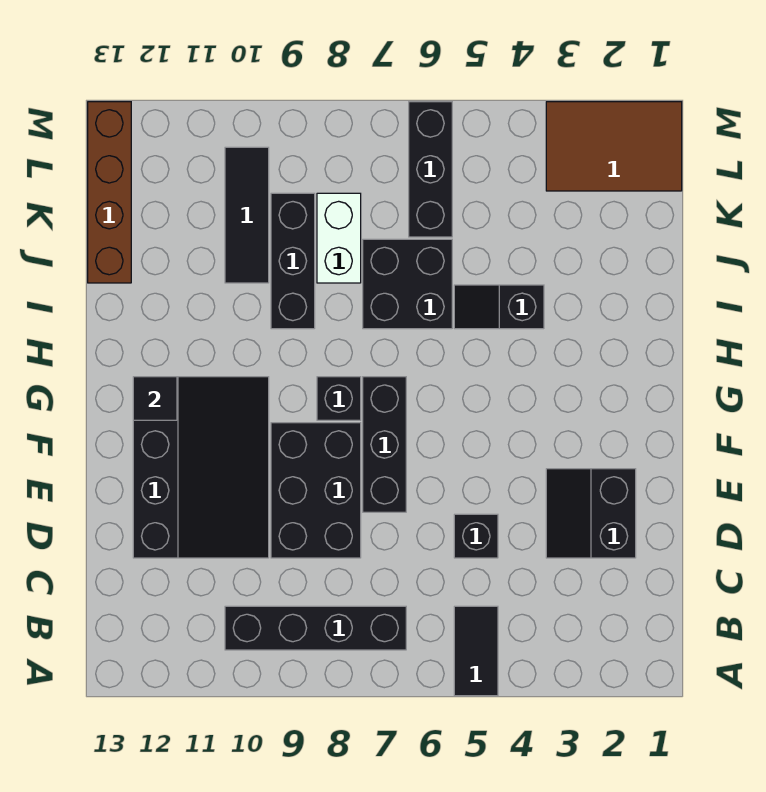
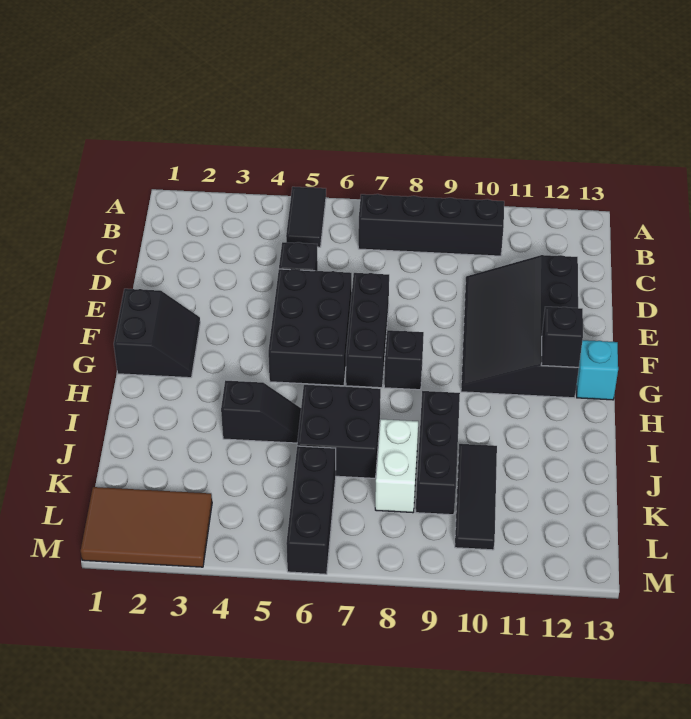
black slope D2:E3 level 1 top 2 -> black slope F1:G2 level 1 top 1
black brick D8:F9 level 1 -> black brick E5:G6 level 1
black tile G12 level 2 -> black brick G12 level 2
none -> cyan brick G13 level 1
brown brick J13:M13 level 1 -> none

